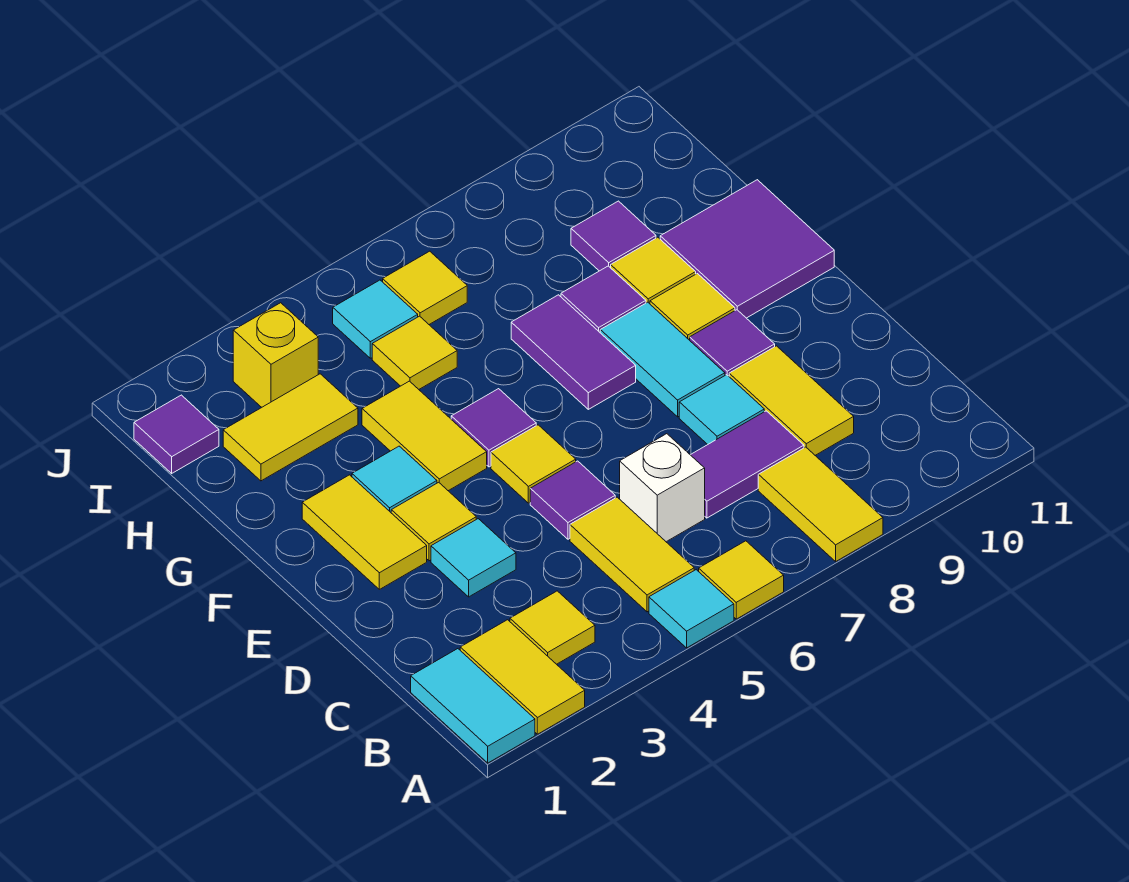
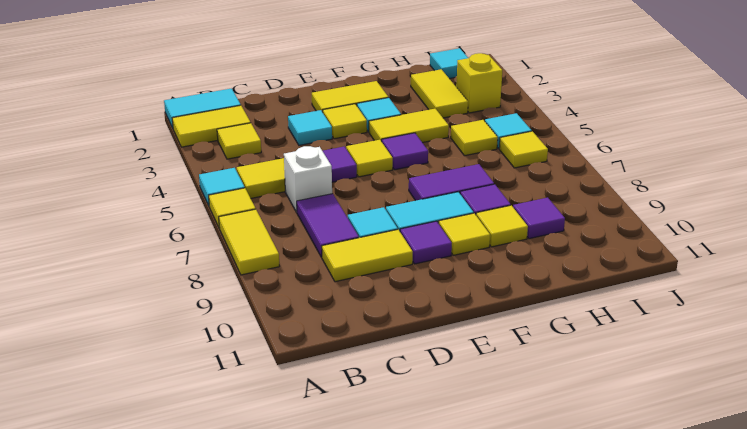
yellow tile A8:B8 level 1 -> yellow tile A7:A8 level 1
purple tile F10:G11 level 1 -> none
purple tile I1 level 1 -> cyan tile I1 level 1

